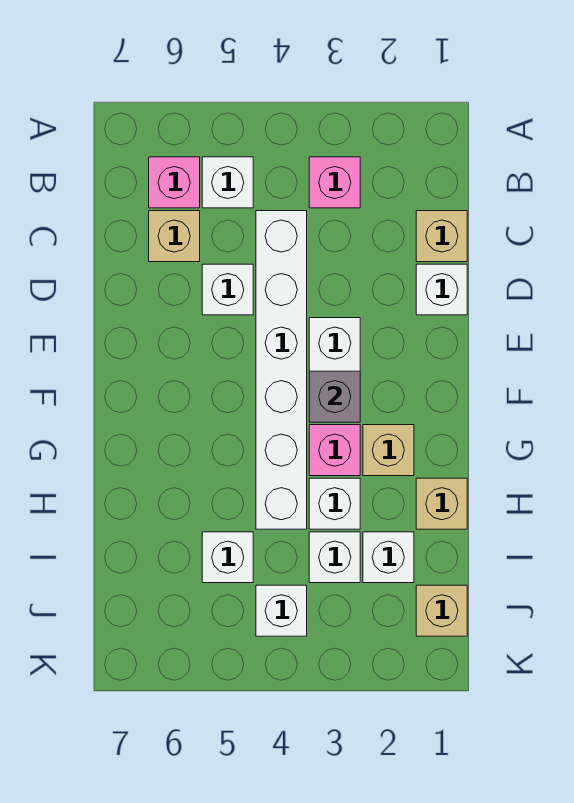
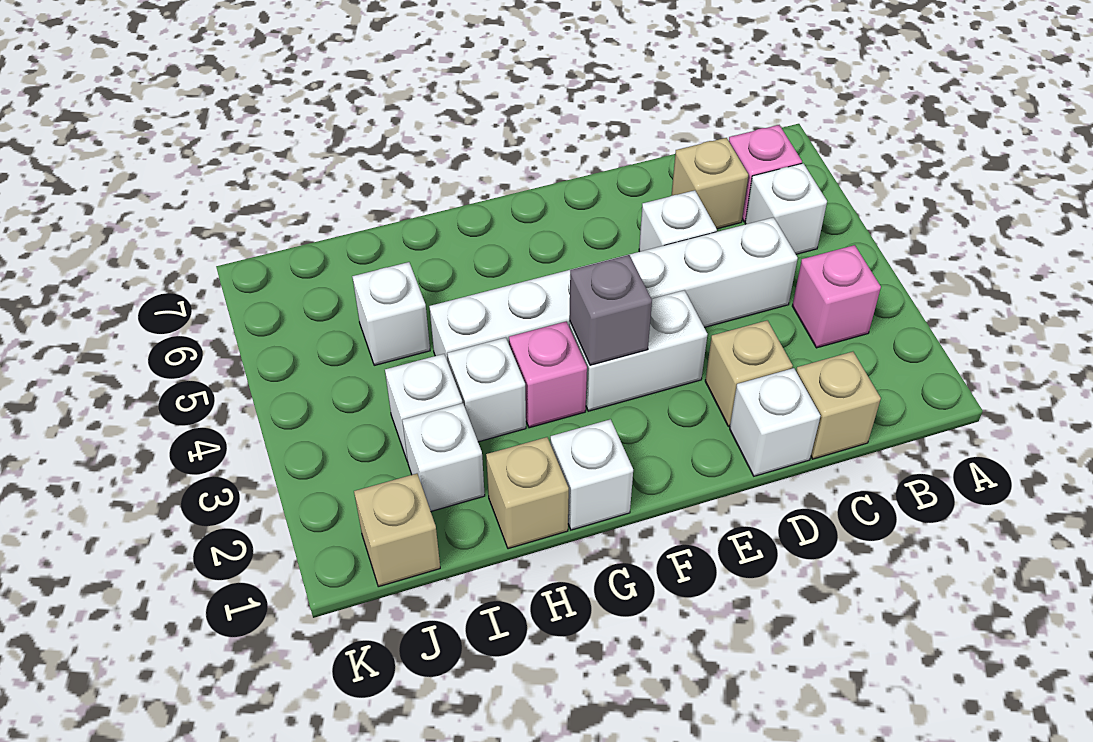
tan brick G2 level 1 -> tan brick D2 level 1
white brick J4 level 1 -> white brick G1 level 1

